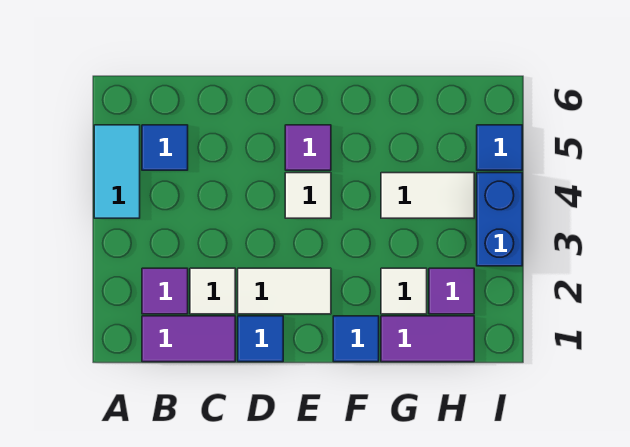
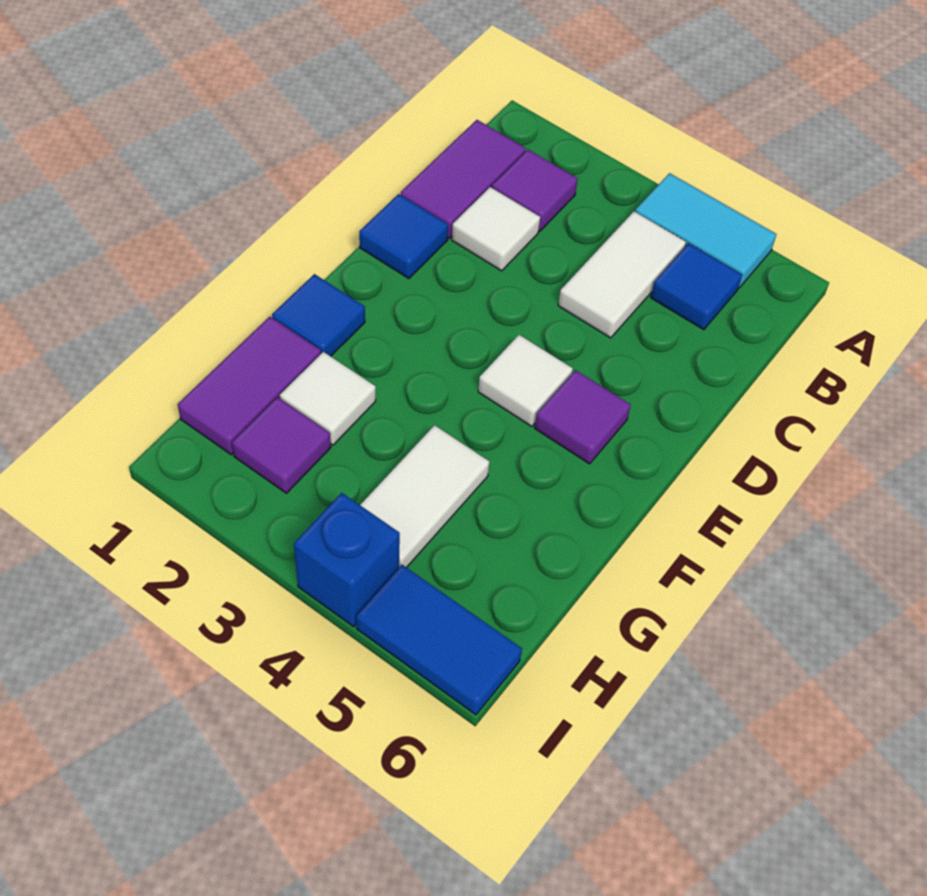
white tile D2:E2 level 1 -> white tile B4:C4 level 1
blue brick I3:I4 level 1 -> blue brick I4 level 1
blue tile I5 level 1 -> blue tile I5:I6 level 1

